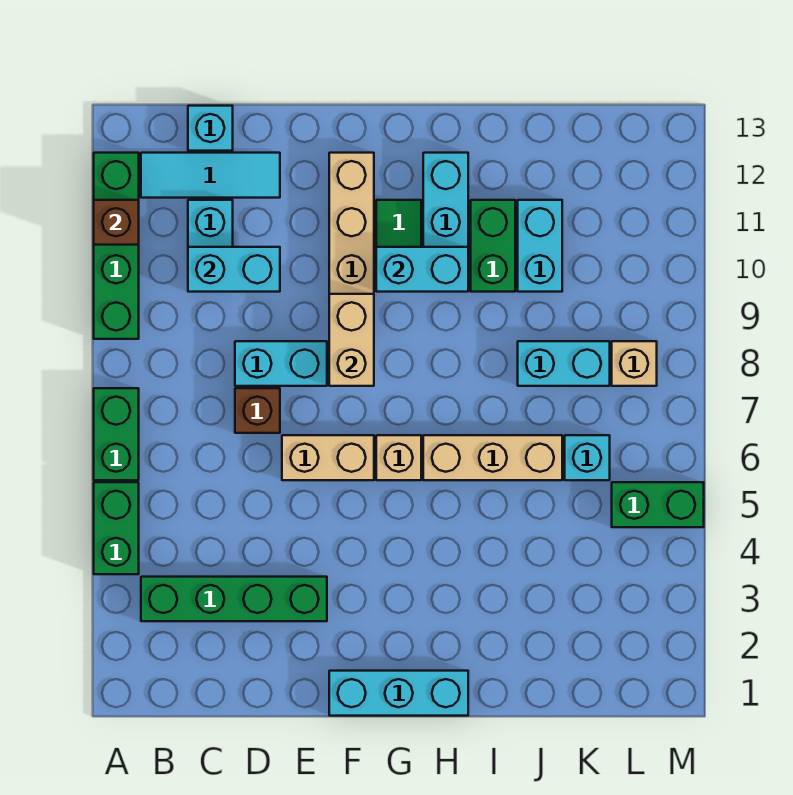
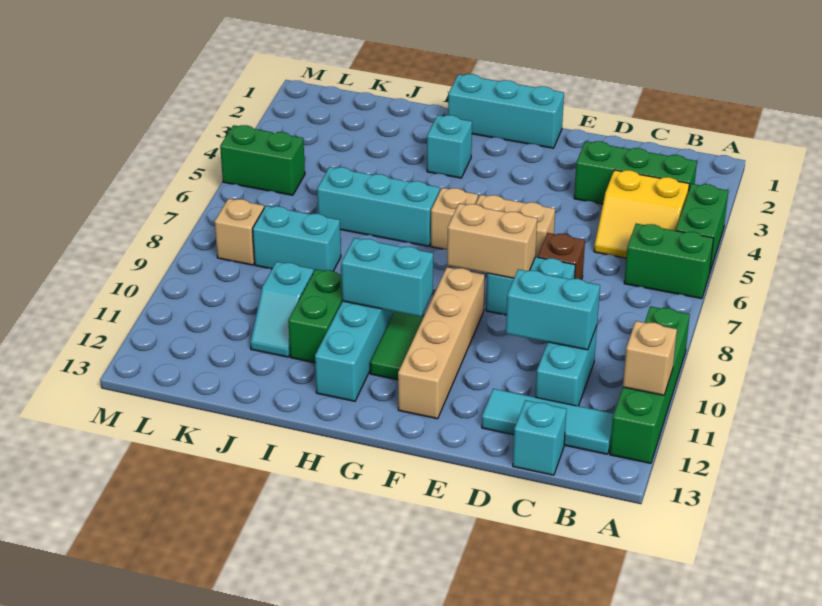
green brick A6:A7 level 1 -> green brick A6:B6 level 1
brown brick A11 level 2 -> tan brick A11 level 2
green brick B3:E3 level 1 -> green brick B3:D3 level 1
none -> yellow slope B4:C5 level 1 top 4
tan brick F8:F9 level 2 -> tan brick E8:F8 level 2
tan brick H6:J6 level 1 -> cyan brick H6:J6 level 1
cyan brick J10:J11 level 1 -> cyan slope J10:J11 level 1 top 10
cyan brick K6 level 1 -> cyan brick H3 level 1

